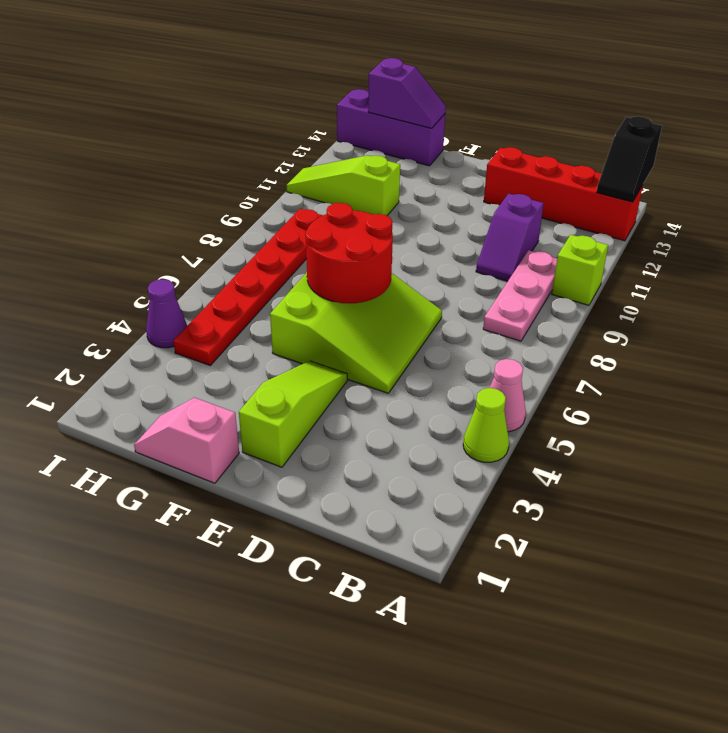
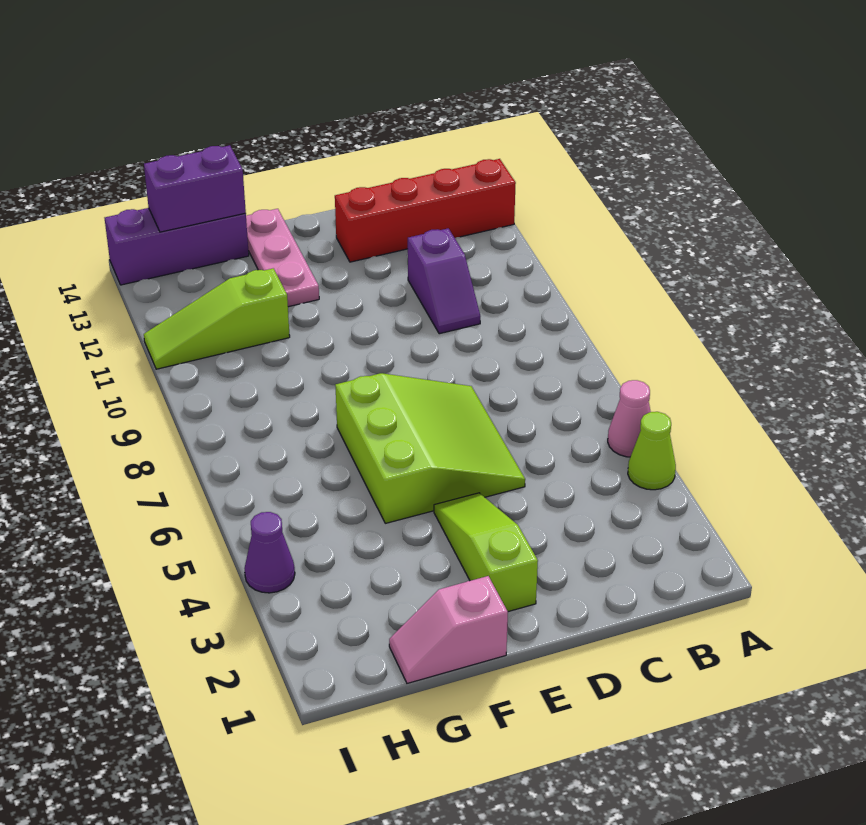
lime brick A10 level 1 -> none
black slope A13:A14 level 2 top 14 -> none
pink plate B8:B10 level 1 -> pink plate F12:F14 level 1
red round brick E6:F7 level 2 -> none
purple slope G14:H14 level 2 top H -> purple brick G14:H14 level 2
red plate H4:H9 level 1 -> none

